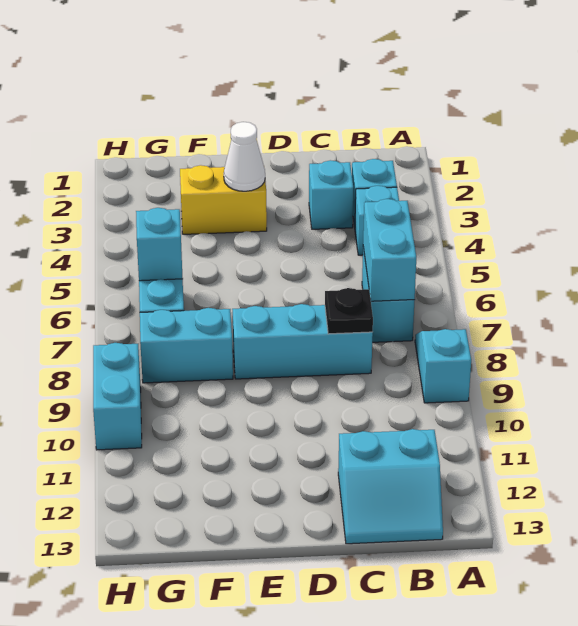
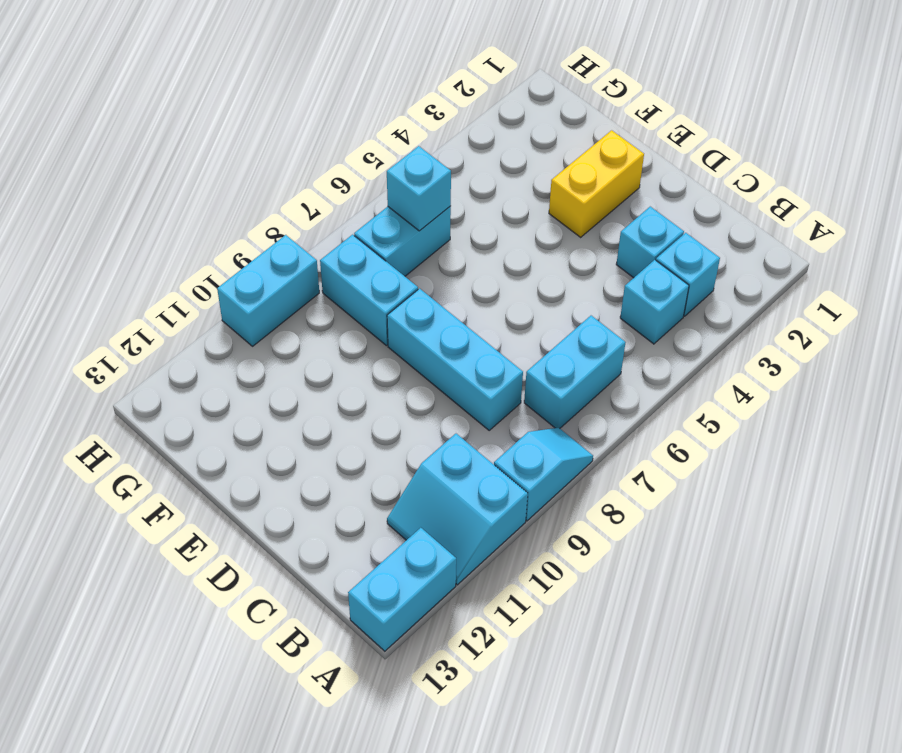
cyan brick B6:B7 level 2 -> cyan brick A12:A13 level 1
cyan slope B12:C13 level 1 top 12 -> cyan slope A10:B11 level 1 top 10
black plate C8 level 2 -> none
yellow brick E3:F3 level 1 -> yellow brick E2:E3 level 1
white cone E3 level 2 -> none

